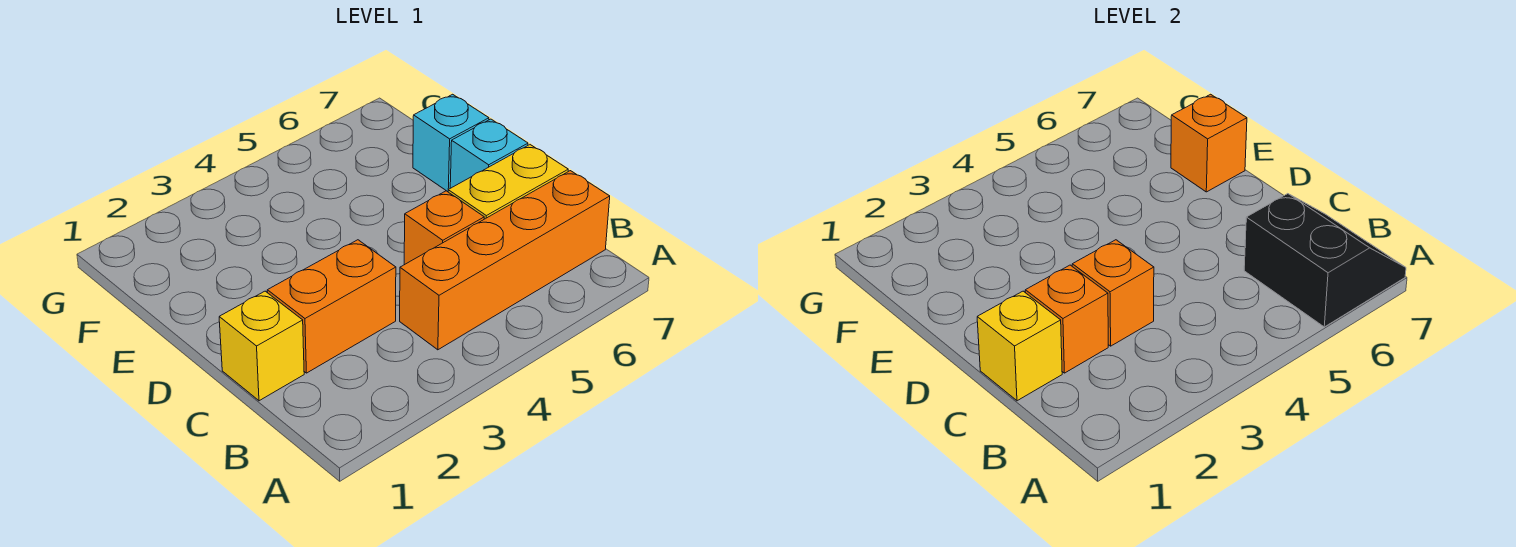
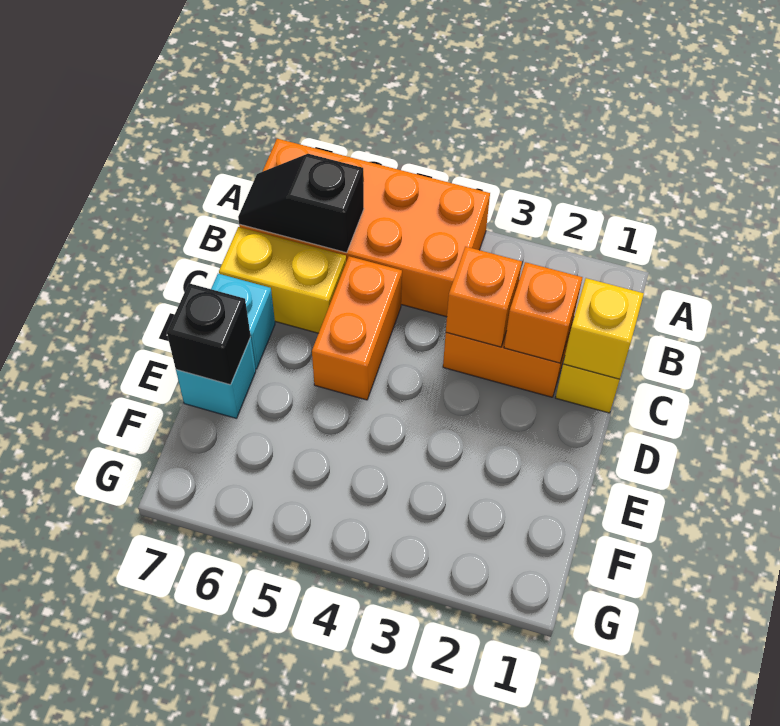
black slope A6:B7 level 2 top 6 -> black slope B6:B7 level 2 top 6
orange brick B4:B7 level 1 -> orange brick A4:B7 level 1
orange brick C5 level 1 -> orange brick C5:D5 level 1
orange brick E7 level 2 -> black brick E7 level 2

